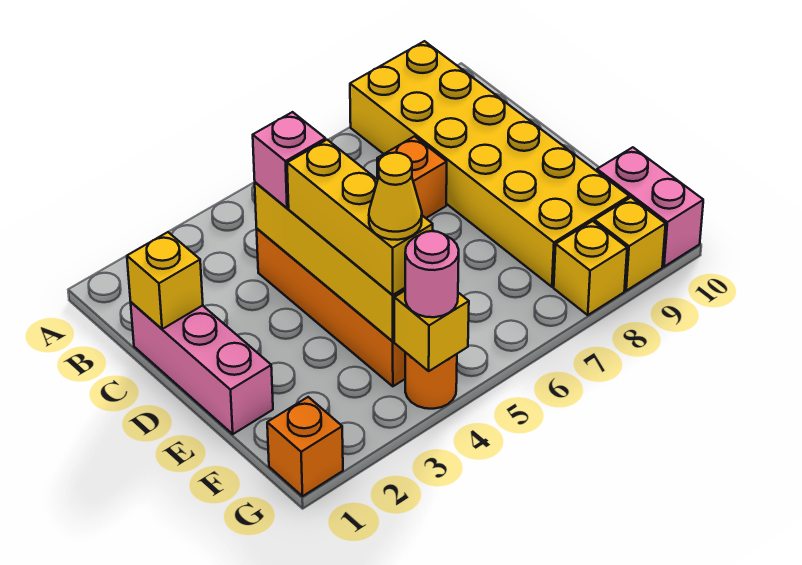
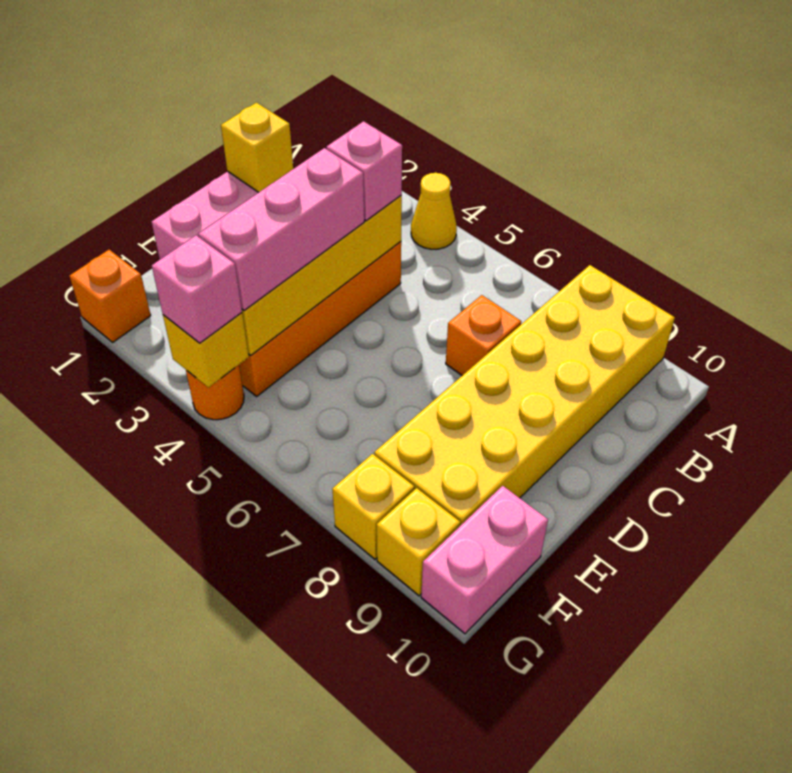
yellow brick D4:F4 level 3 -> pink brick D4:F4 level 3
yellow cone F4 level 4 -> yellow cone A4 level 1
pink round brick G4 level 3 -> pink brick G4 level 3

